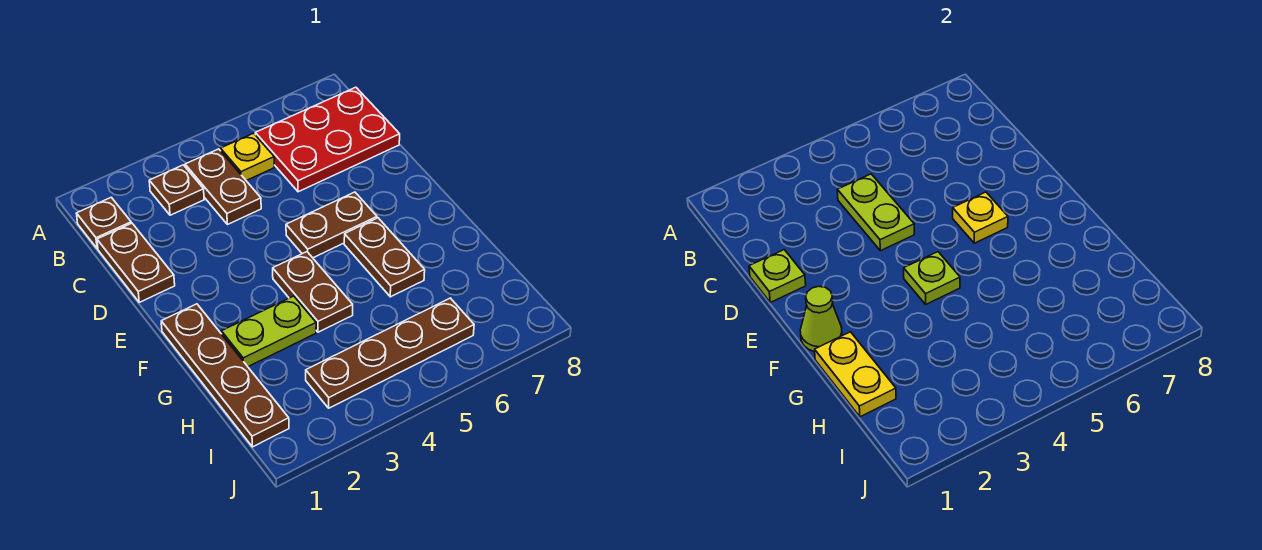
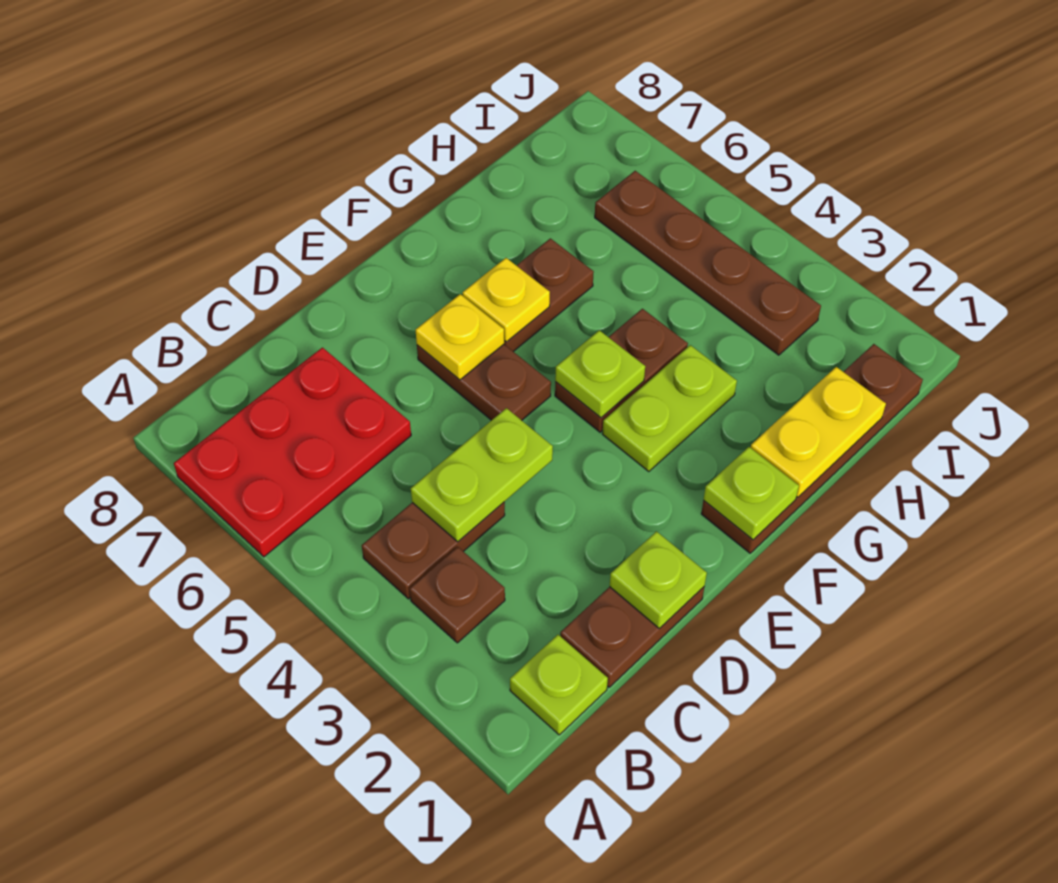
brown plate B1 level 1 -> lime plate B1 level 1
yellow plate B5 level 1 -> yellow plate F6 level 2
red plate B6:C8 level 1 -> red plate A6:C7 level 1
lime cone F1 level 2 -> lime plate F1 level 2
lime plate G2:G3 level 1 -> lime plate F3:G3 level 1

